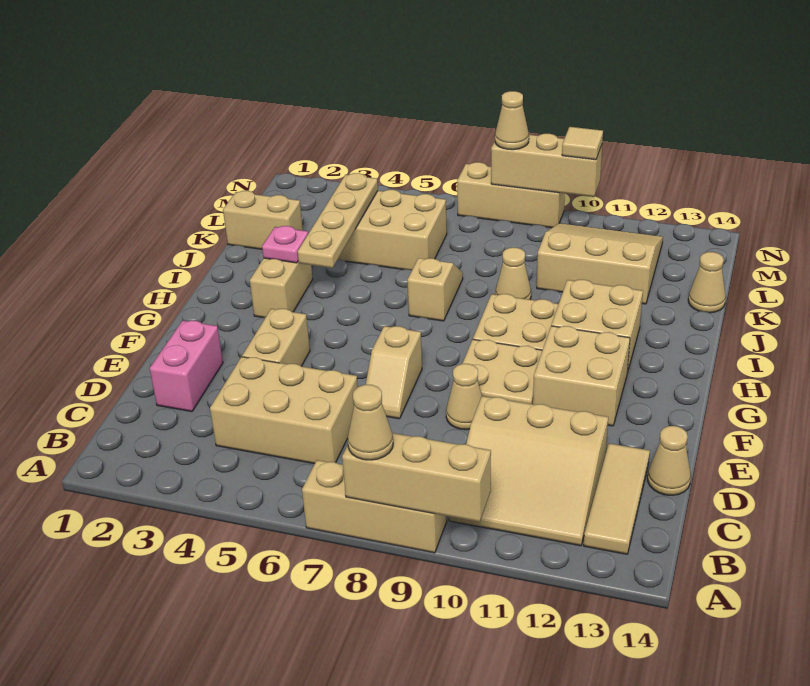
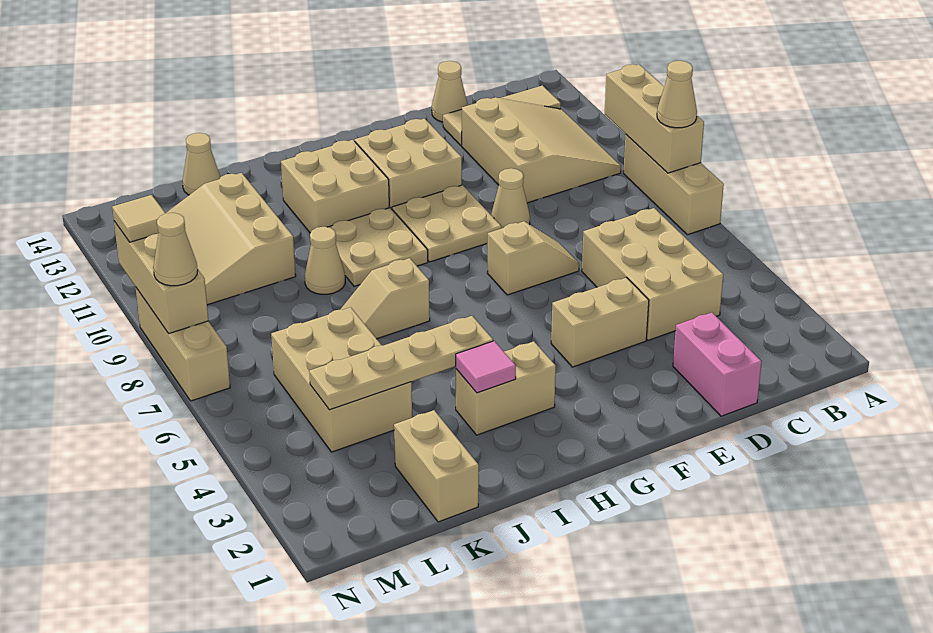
pink brick D2:E2 level 1 -> pink brick D1:D2 level 1
pink plate I3 level 2 -> pink tile I3 level 2

